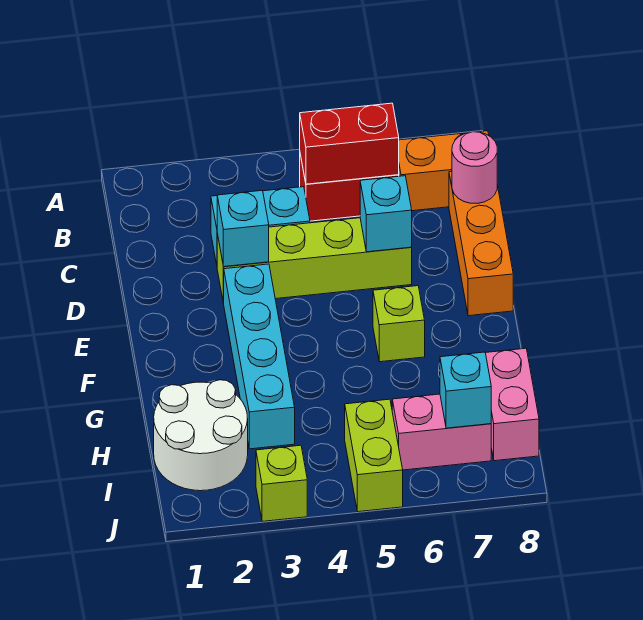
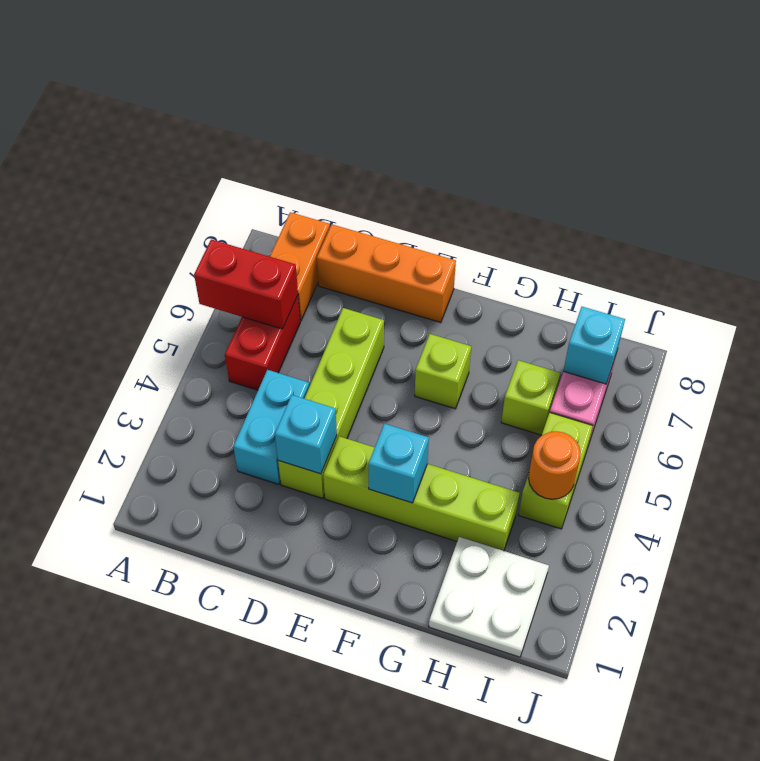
red brick B5:B6 level 2 -> red brick A6:B6 level 2
pink round brick C8 level 2 -> none
cyan brick D6 level 2 -> cyan brick F3 level 2
cyan brick E3:H3 level 1 -> lime brick E3:H3 level 1
white round brick H1:I2 level 1 -> white plate H1:I2 level 1
pink brick H8:I8 level 1 -> none
none -> orange round brick I4 level 2
lime brick I5:J5 level 1 -> lime brick I4:I5 level 1
lime brick J3 level 1 -> lime brick H6 level 1

